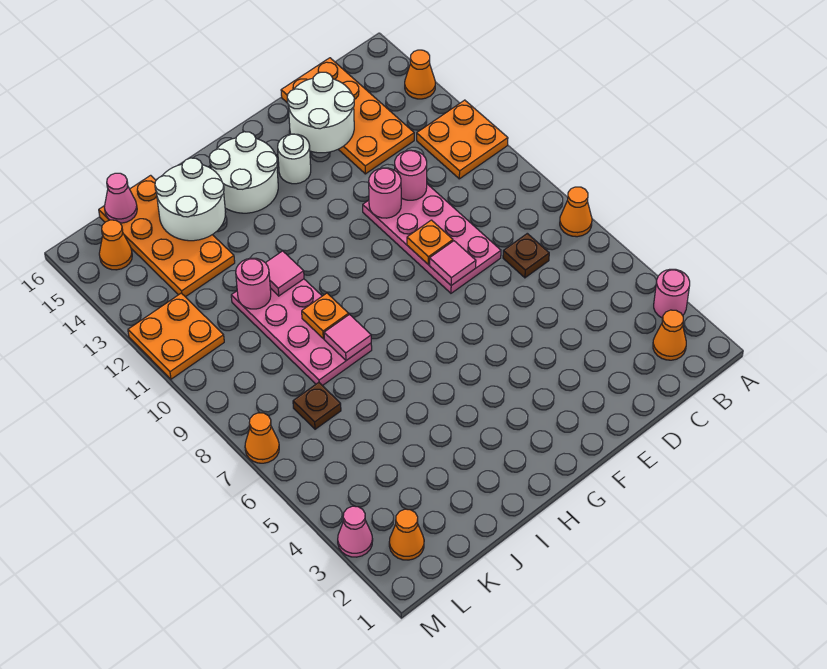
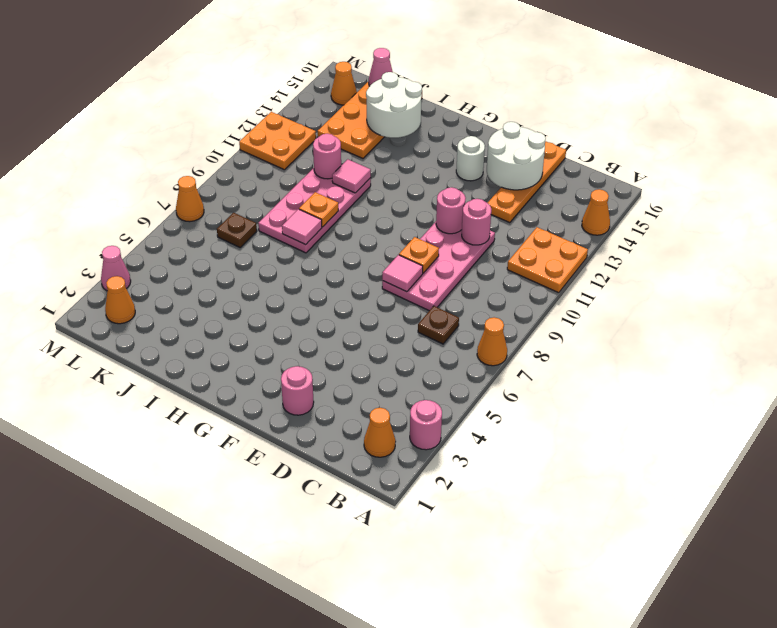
orange plate C13:D16 level 1 -> orange plate D13:D16 level 1
none -> pink round brick E2 level 1
white round brick G14:H15 level 1 -> none

